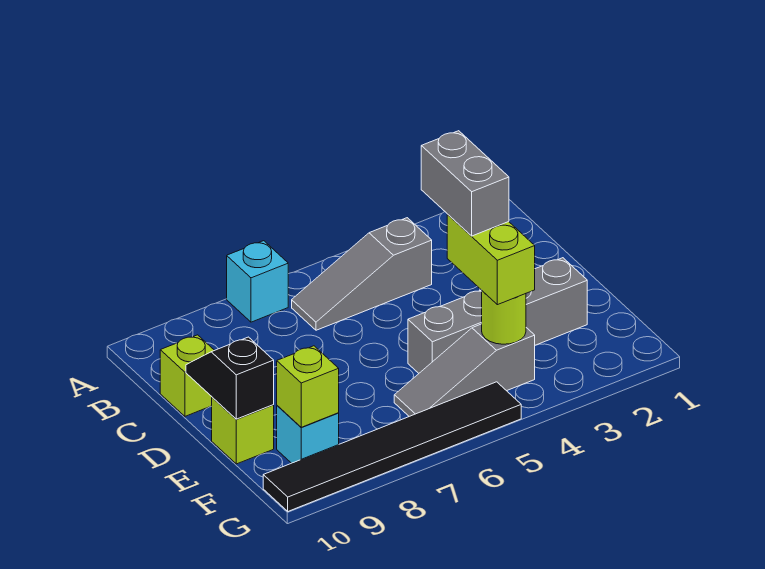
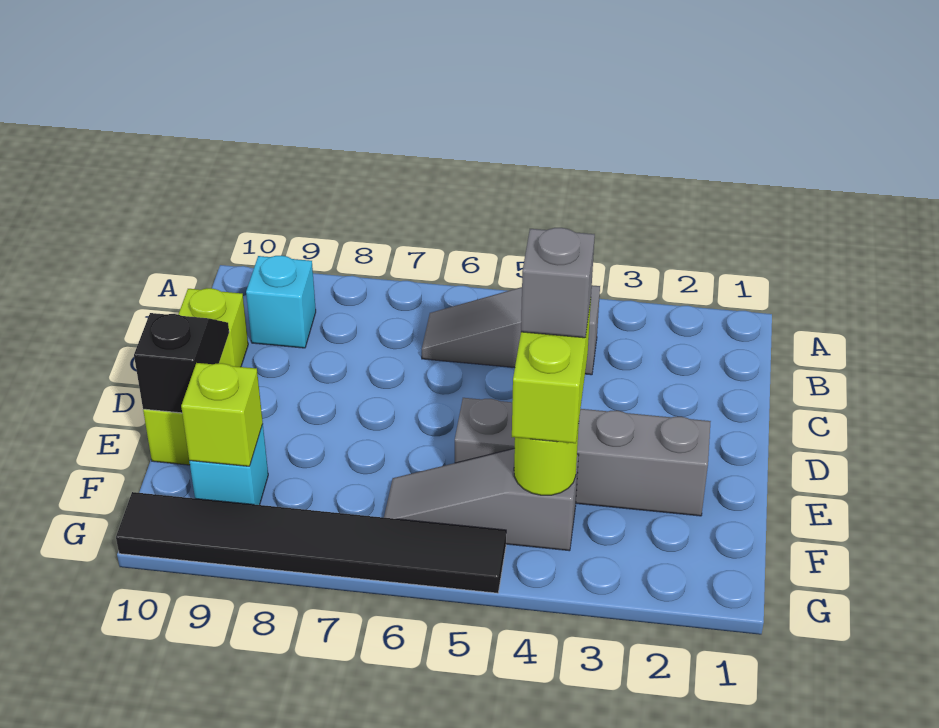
cyan brick A7 level 1 -> cyan brick B9 level 1
grey brick D4:E4 level 4 -> grey brick E4 level 4

